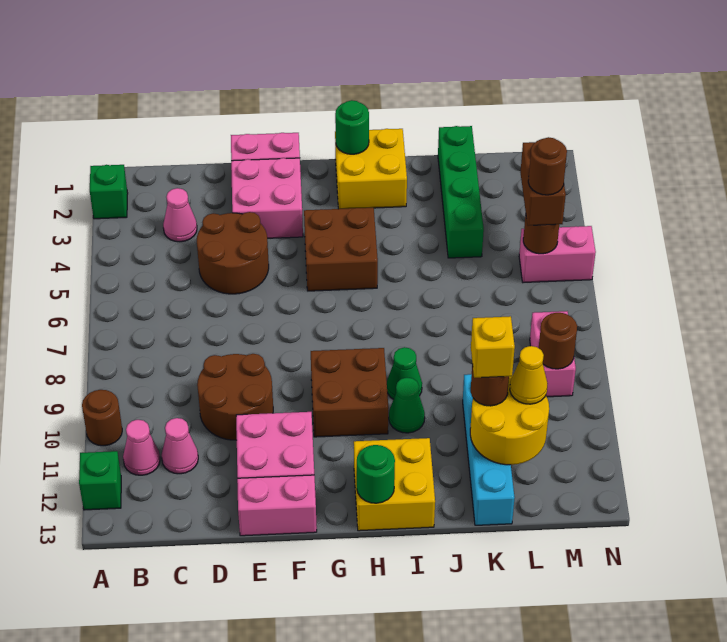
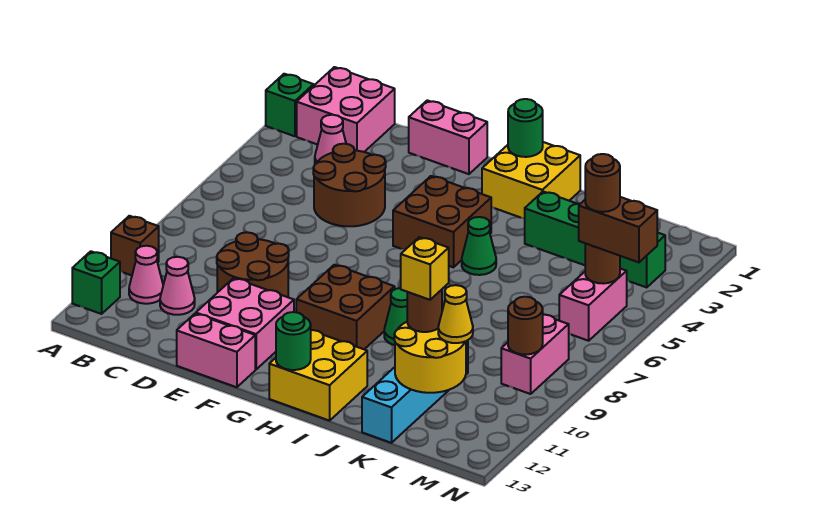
brown round brick A10 level 1 -> brown brick A10 level 1
pink brick E2:F3 level 1 -> pink brick B1:C2 level 1
green cone I10 level 1 -> green cone I5 level 1
green brick K1:K4 level 1 -> green brick J3:M3 level 1
brown brick M4:M5 level 3 -> brown brick M5:N5 level 3
pink brick M5:N5 level 1 -> pink brick M5:M6 level 1

